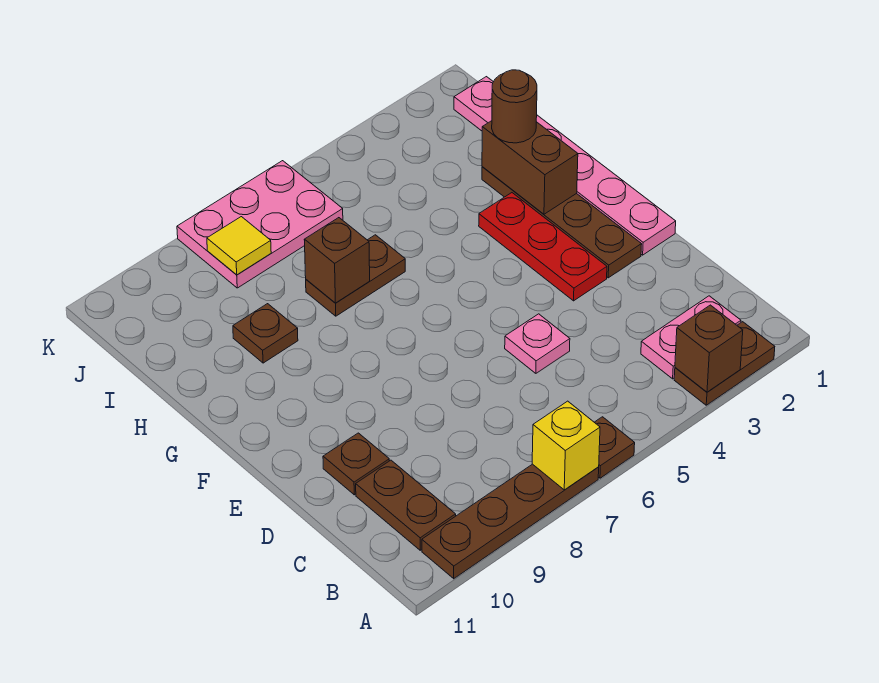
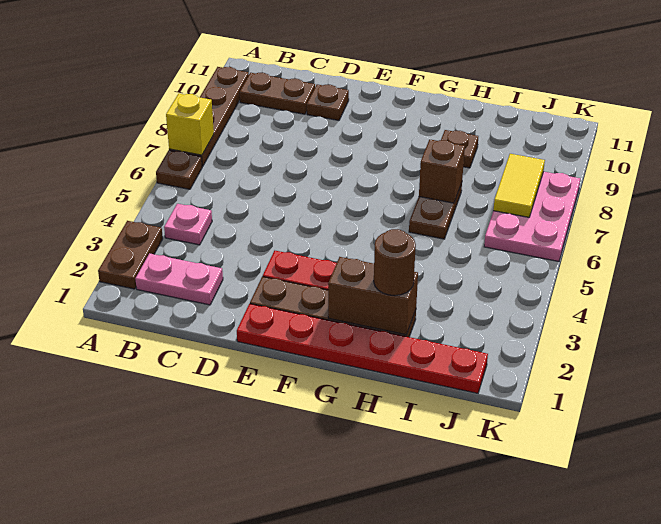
brown brick A3 level 2 -> none
pink plate B2:B3 level 1 -> pink plate B2:C2 level 1
pink plate D5 level 1 -> pink plate B4 level 1
pink plate E1:J1 level 1 -> red plate E1:J1 level 1
yellow tile J8 level 2 -> yellow tile J7:J8 level 2

